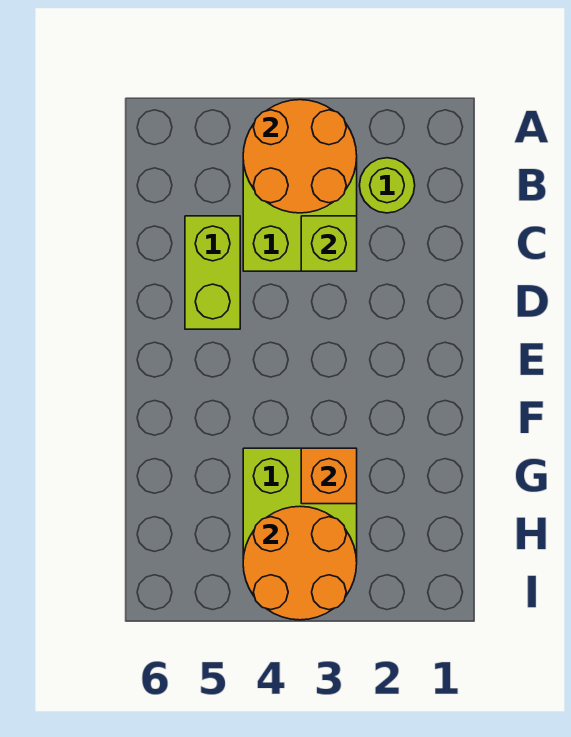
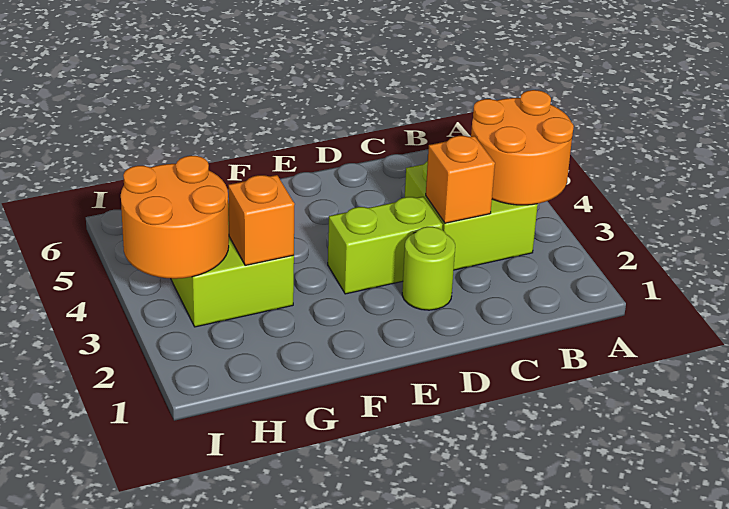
lime round brick B2 level 1 -> lime round brick D2 level 1
lime brick C3 level 2 -> orange brick C3 level 2
lime brick C5:D5 level 1 -> lime brick D3:E3 level 1

